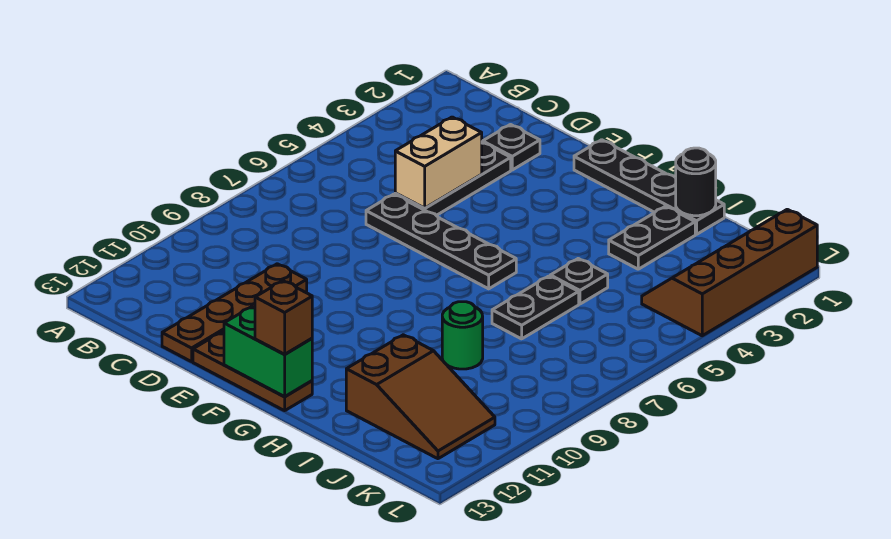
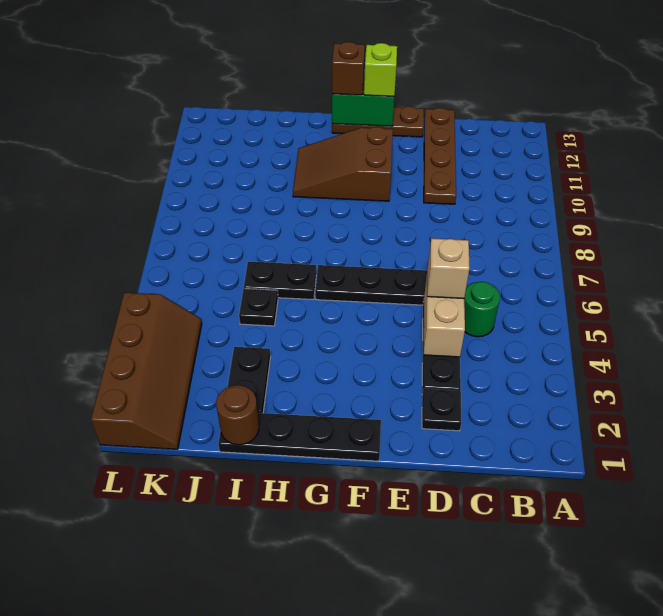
none -> tan brick D5 level 3
none -> lime brick F13 level 3
black round brick I1 level 2 -> brown round brick I1 level 2
black plate I6:I7 level 1 -> black plate H6:I6 level 1
green round brick I9 level 1 -> green round brick C5 level 1
brown slope I11:K12 level 1 top I -> brown slope F10:H11 level 1 top F

